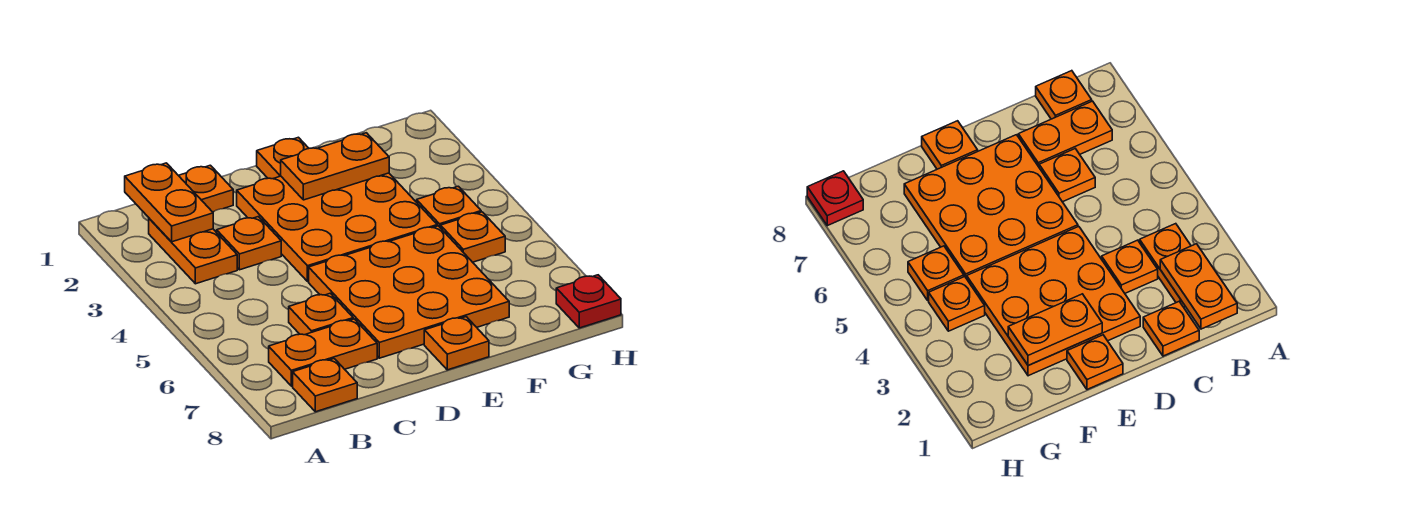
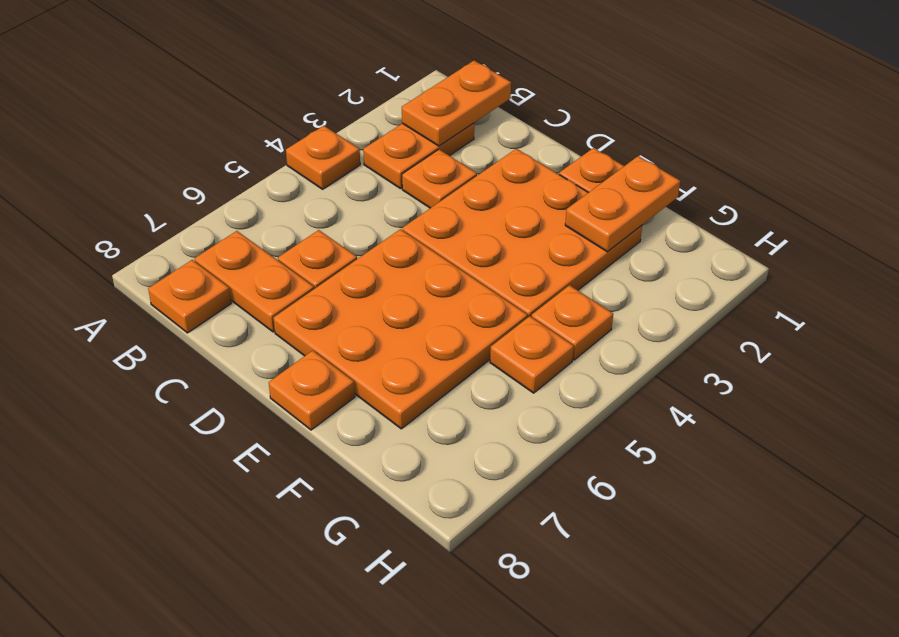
orange plate C1 level 1 -> orange plate A4 level 1
orange plate E2:F2 level 2 -> orange plate F1:F2 level 2
red plate H8 level 1 -> none

